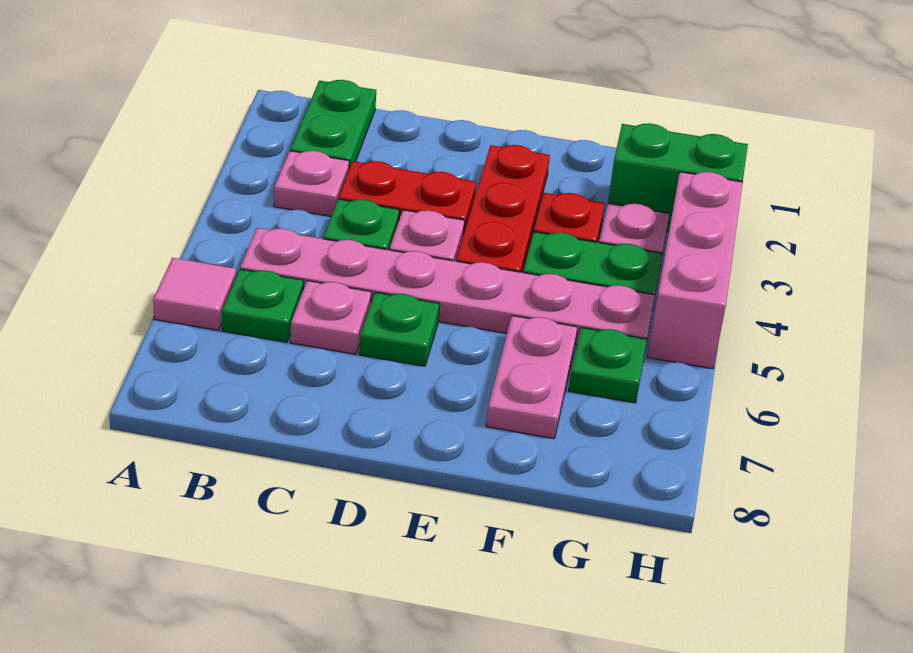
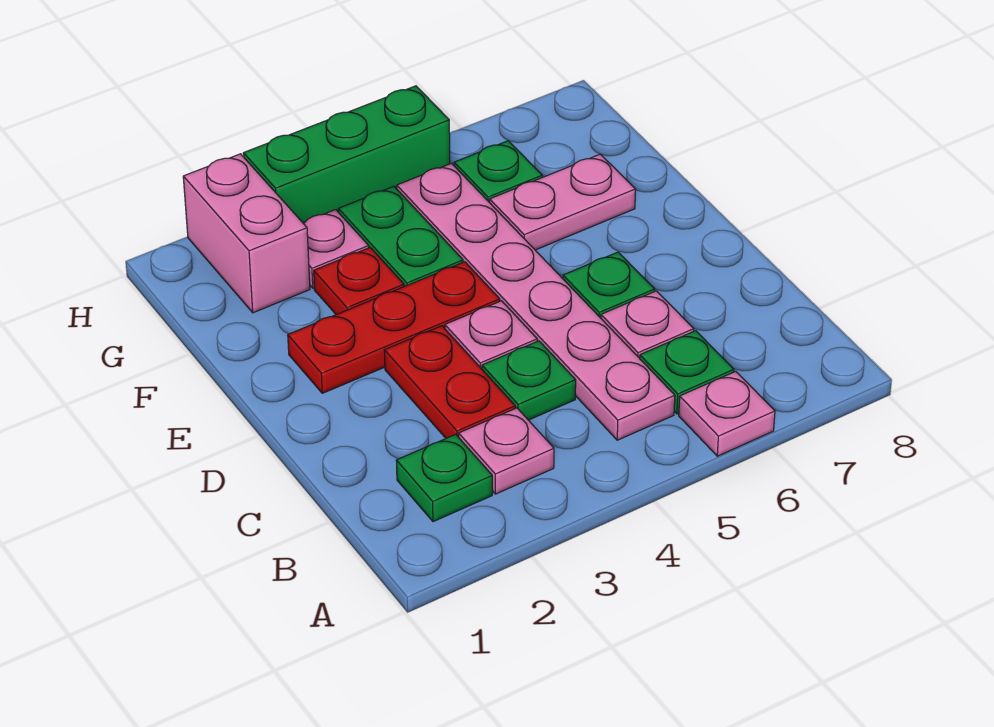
pink tile A6 level 1 -> pink plate A6 level 1
green plate B1:B2 level 1 -> green plate B2 level 1
green brick G2:H2 level 1 -> pink brick G2:H2 level 1
pink brick H3:H5 level 1 -> green brick H3:H5 level 1

